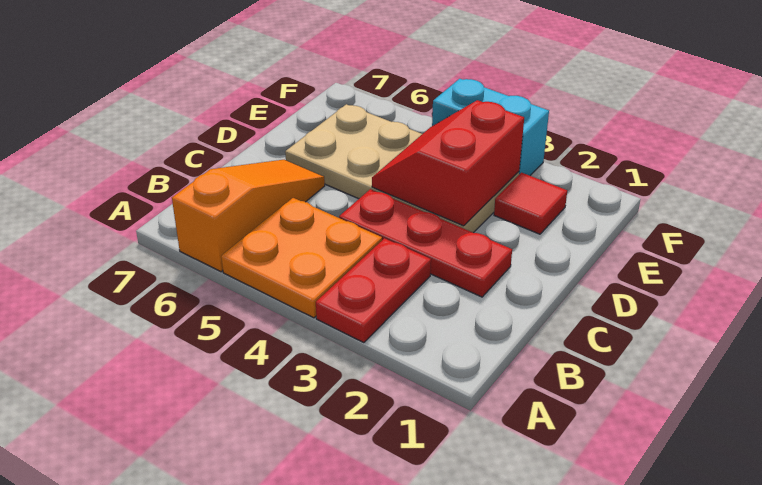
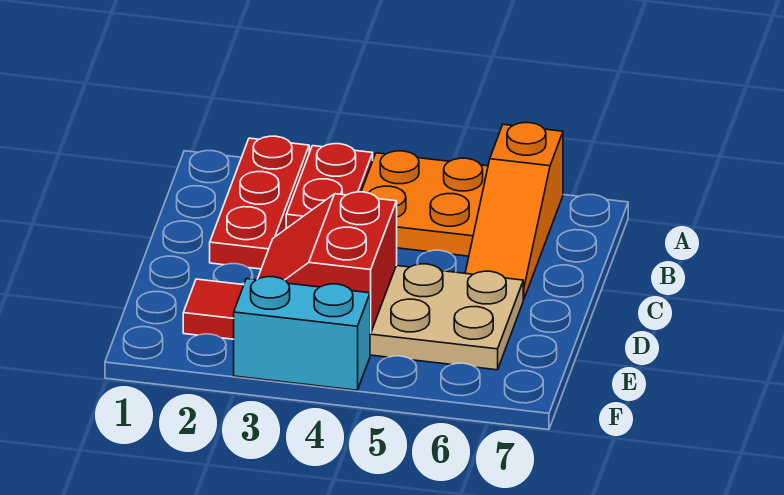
red plate C2:C4 level 1 -> red plate A2:C2 level 1
red slope D3:E4 level 2 top 3 -> red slope D3:E4 level 2 top 4

